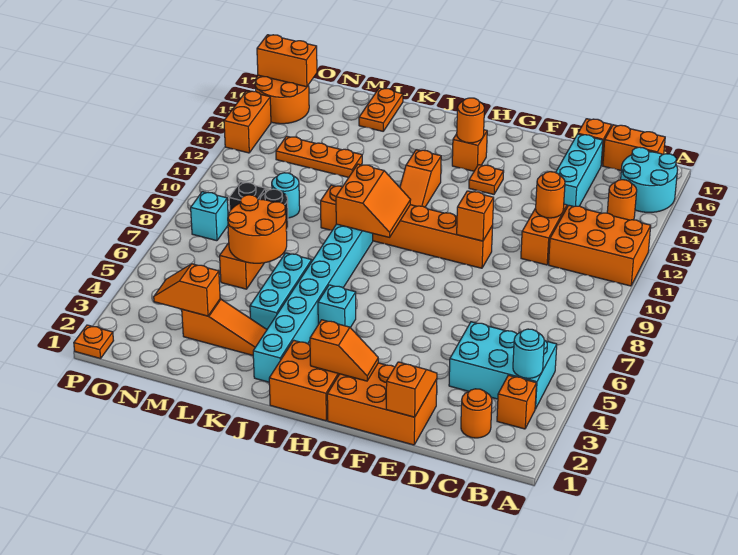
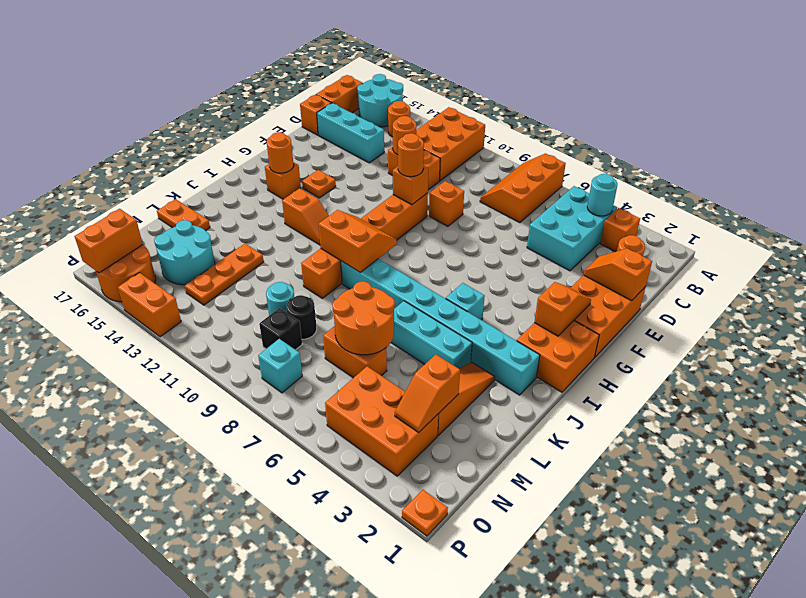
none -> orange slope A7:C8 level 1 top 7
none -> orange brick E9 level 1
none -> orange round brick F10 level 3
none -> cyan round brick M14:N15 level 1
none -> orange brick N3:O5 level 1

